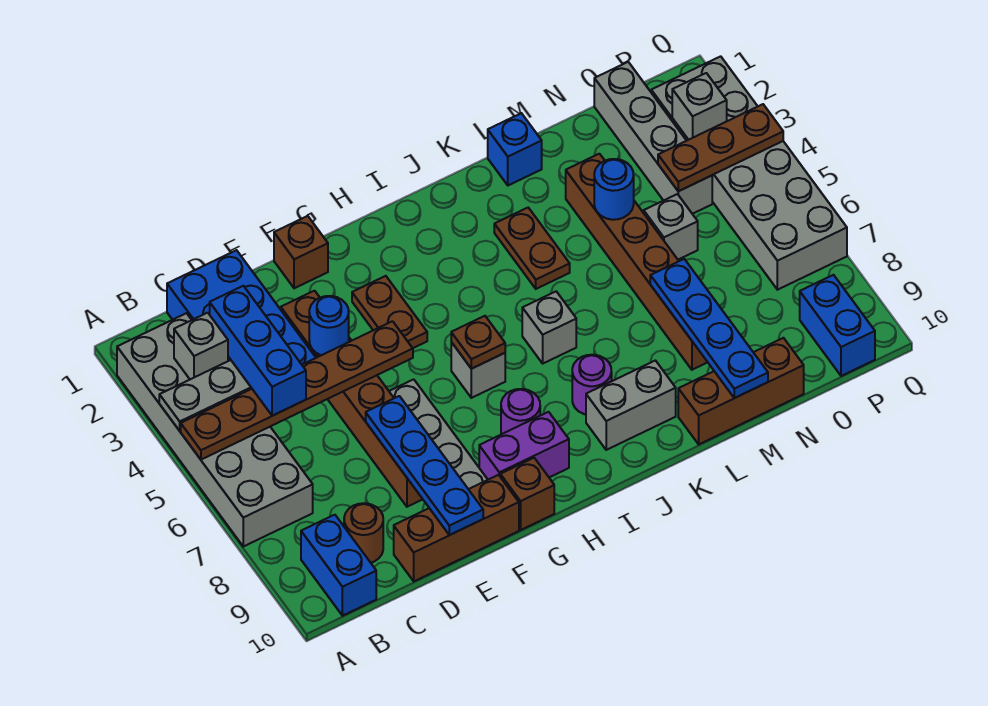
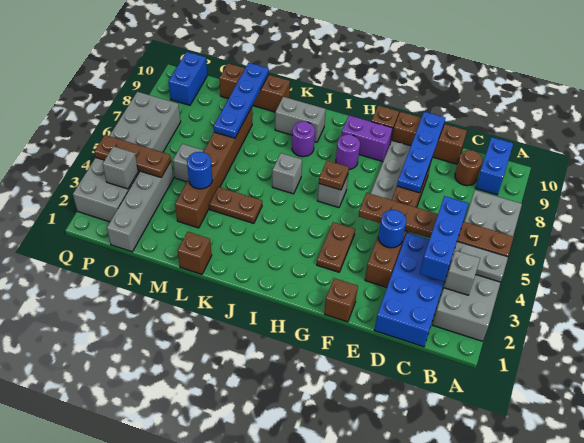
brown plate K3:K4 level 1 -> brown plate K4:L4 level 1
blue brick L1 level 1 -> brown brick L1 level 1

